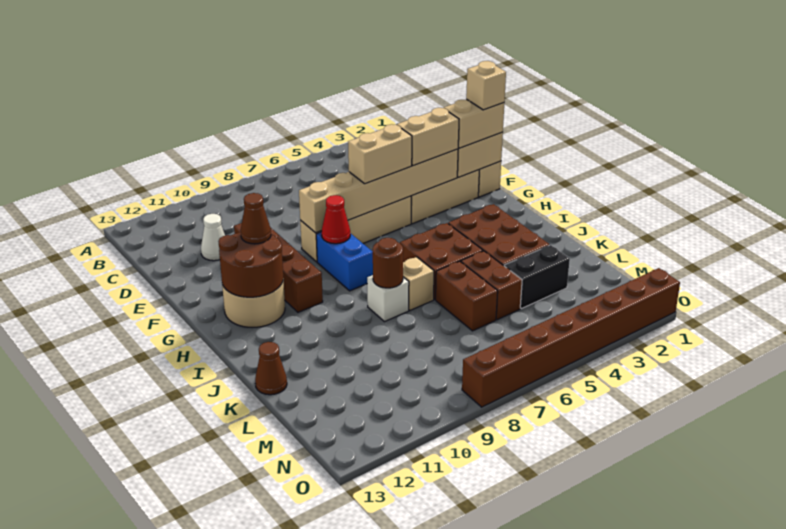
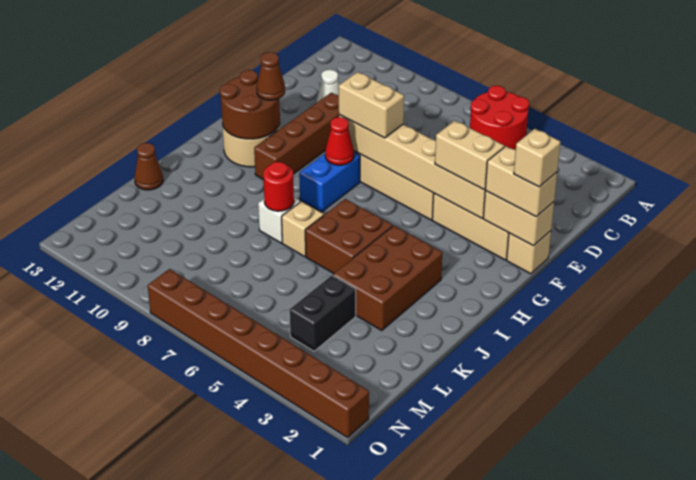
none -> red round brick A5:B6 level 1
tan brick F5:F6 level 3 -> tan brick F7:F8 level 3
brown round brick J8 level 2 -> red round brick J8 level 2
brown brick K5:L5 level 1 -> none
brown brick K6:L6 level 1 -> none
black brick L3:L4 level 1 -> black brick L4:M4 level 1

